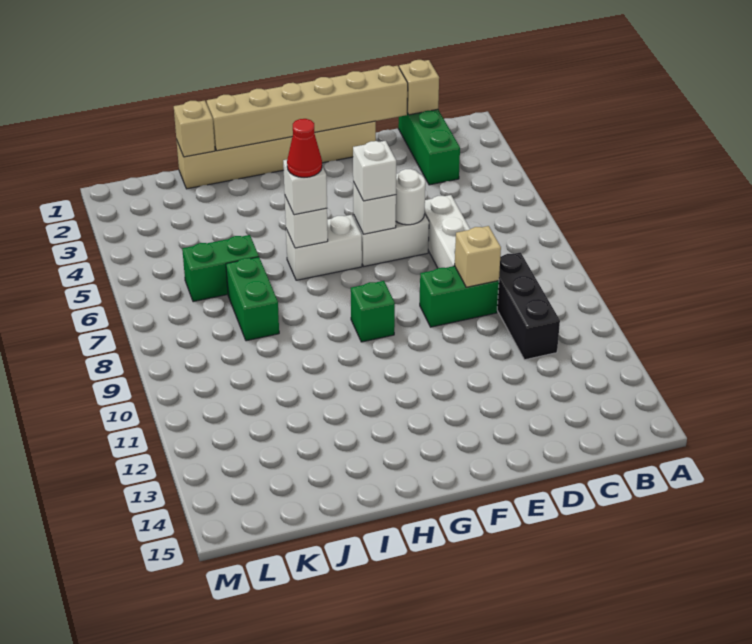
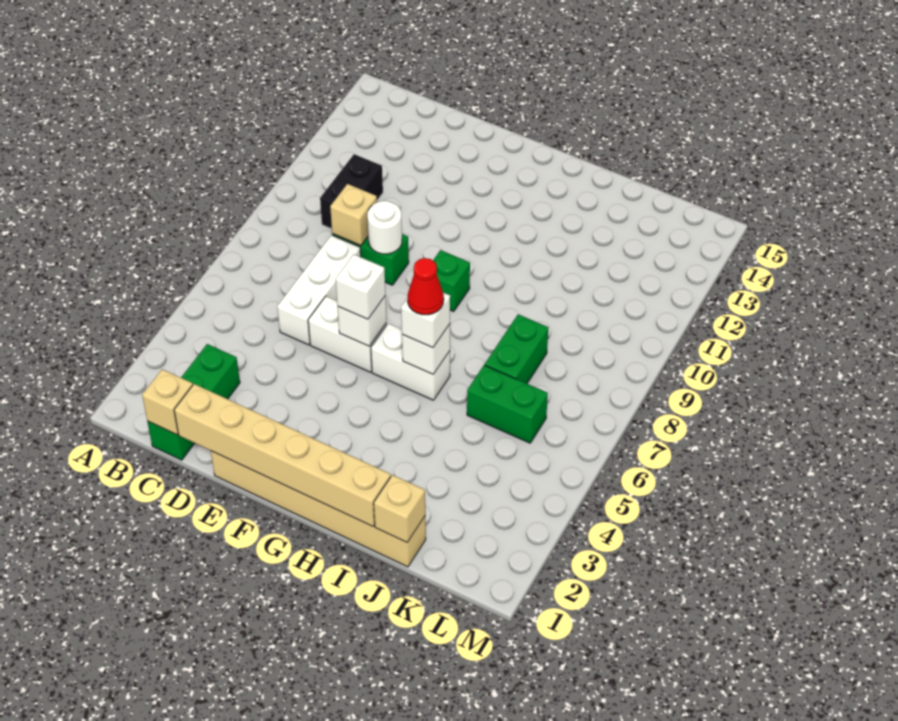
black brick C9:C11 level 1 -> black brick C10:C11 level 1
white round brick E6 level 2 -> white round brick E9 level 2

